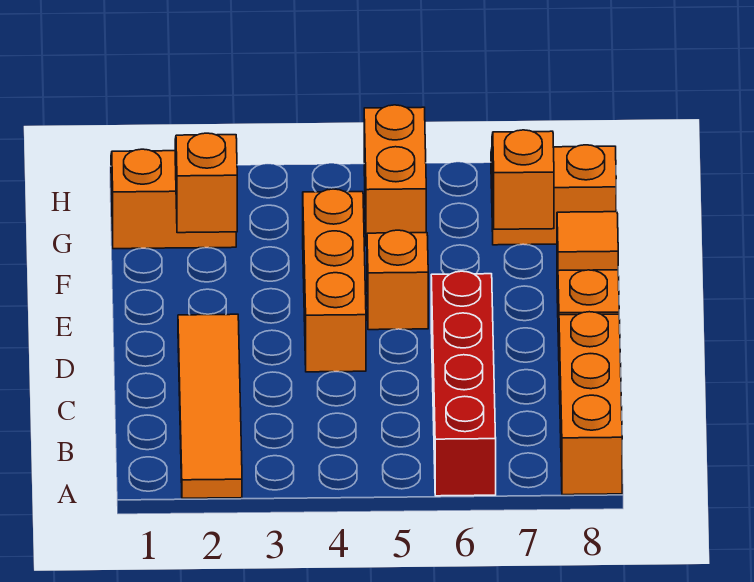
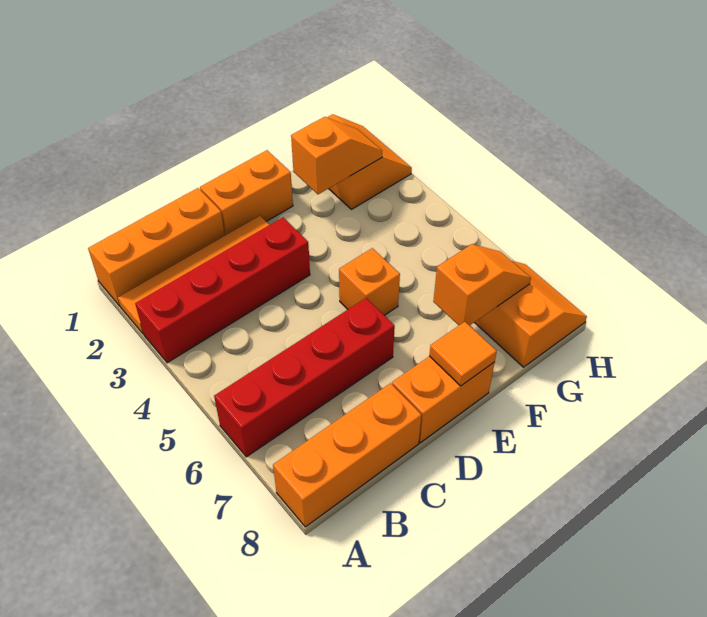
none -> red brick A3:D3 level 1
orange brick D4:F4 level 1 -> orange brick A1:C1 level 1
orange brick G5:H5 level 1 -> orange brick D1:E1 level 1

